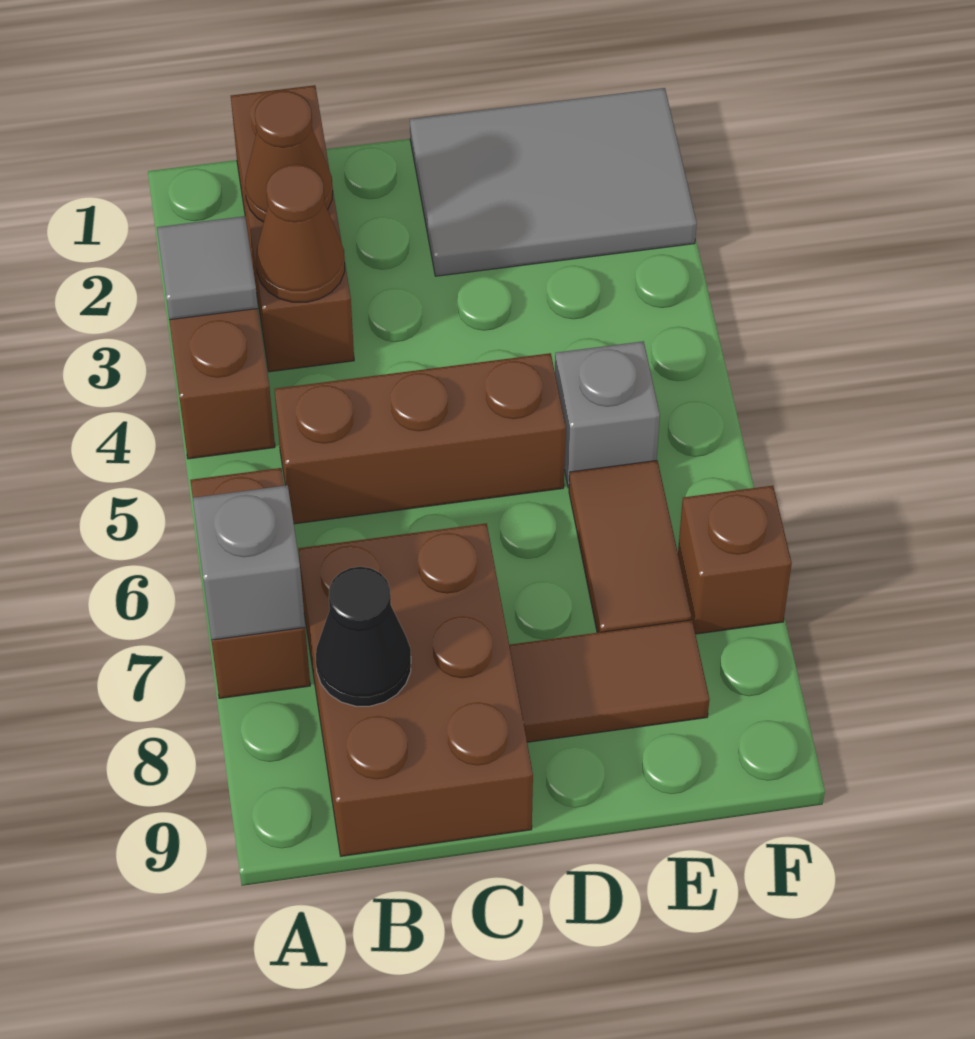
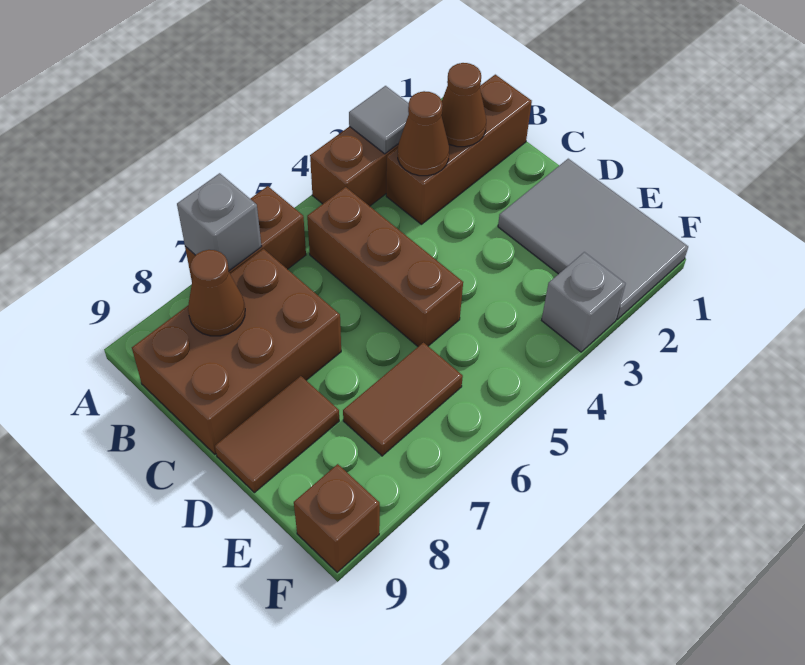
black cone B8 level 2 -> brown cone B8 level 2
brown tile D8:E8 level 1 -> brown tile D8:D9 level 1
grey brick E5 level 1 -> grey brick F3 level 1
brown brick F7 level 1 -> brown brick F9 level 1

